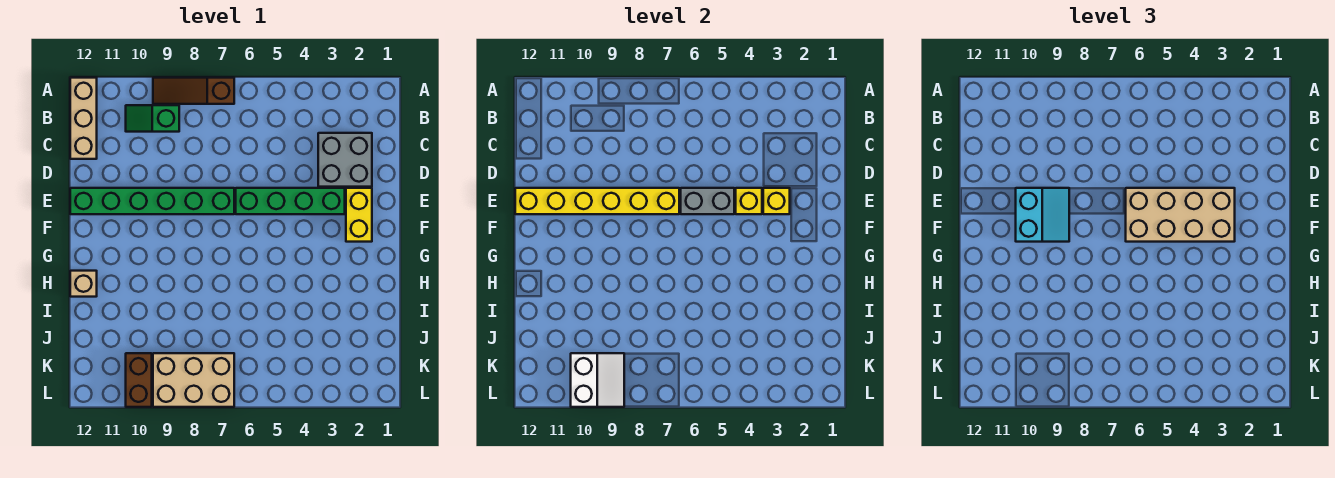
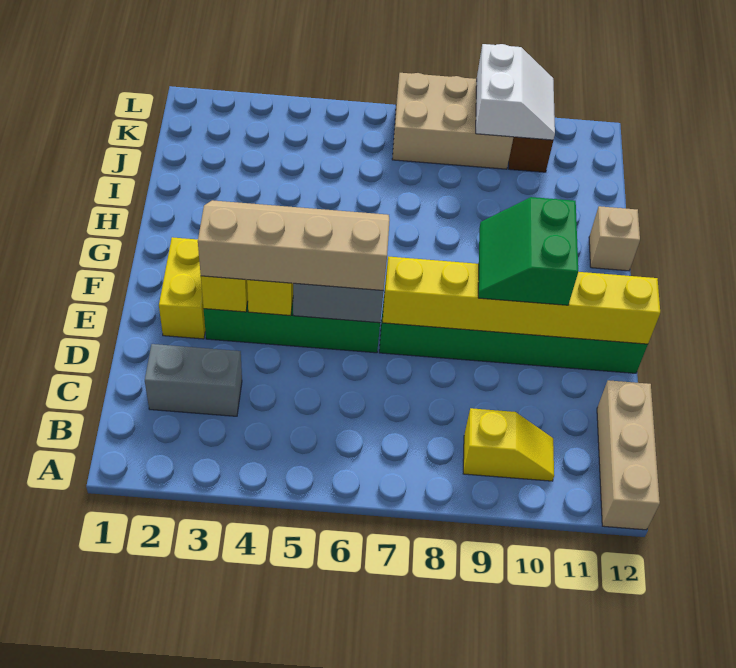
brown slope A7:A9 level 1 top 7 -> none
green slope B9:B10 level 1 top 9 -> yellow slope B9:B10 level 1 top 9
grey brick C2:D3 level 1 -> grey brick C2:C3 level 1
tan brick E3:F6 level 3 -> tan slope E3:F6 level 3 top E
cyan slope E9:F10 level 3 top 10 -> green slope E9:F10 level 3 top 10
white slope K9:L10 level 2 top 10 -> white slope K9:L10 level 2 top 9

